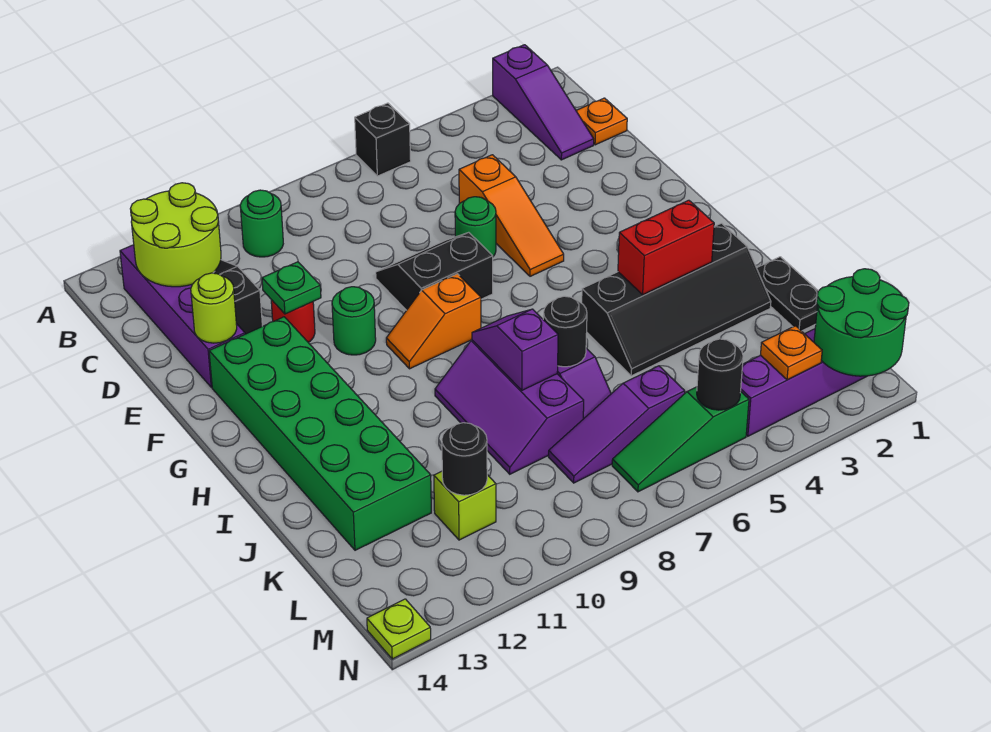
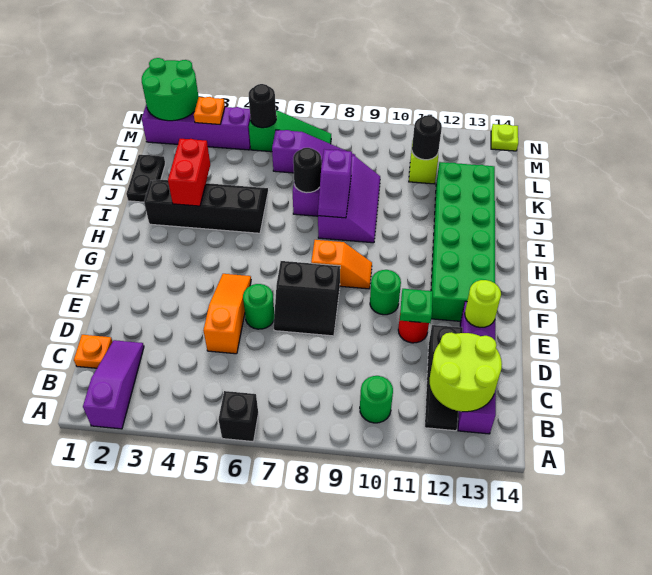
red brick I3:I4 level 2 -> red brick I3:J3 level 2

